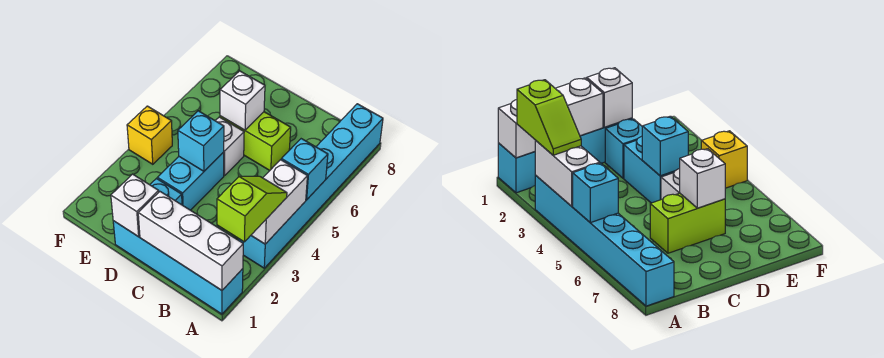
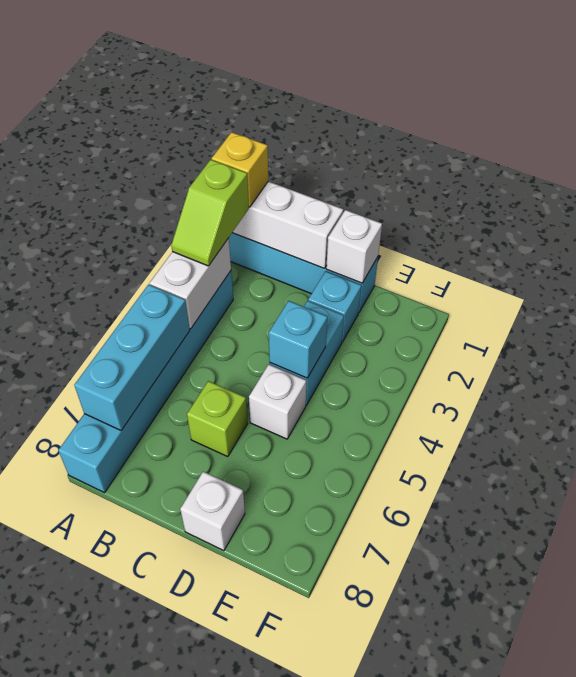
cyan brick A5 level 2 -> cyan brick A5:A7 level 2
lime brick C6:D6 level 1 -> lime brick C6 level 1
white brick D6 level 2 -> white brick D8 level 1
yellow brick F4 level 1 -> yellow brick A1 level 3

